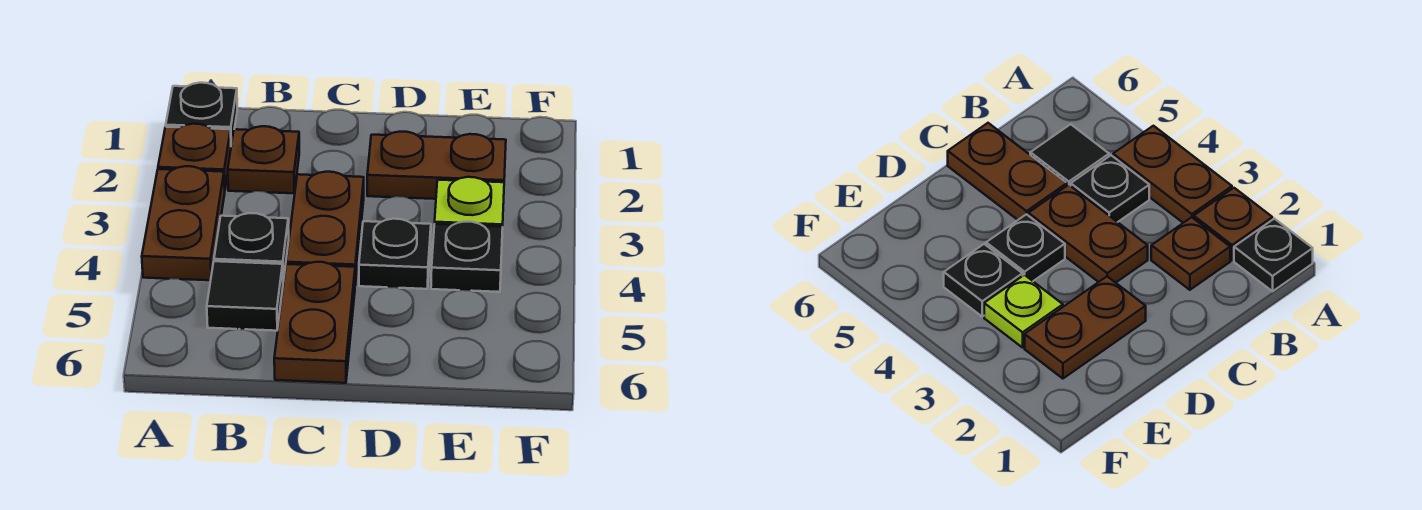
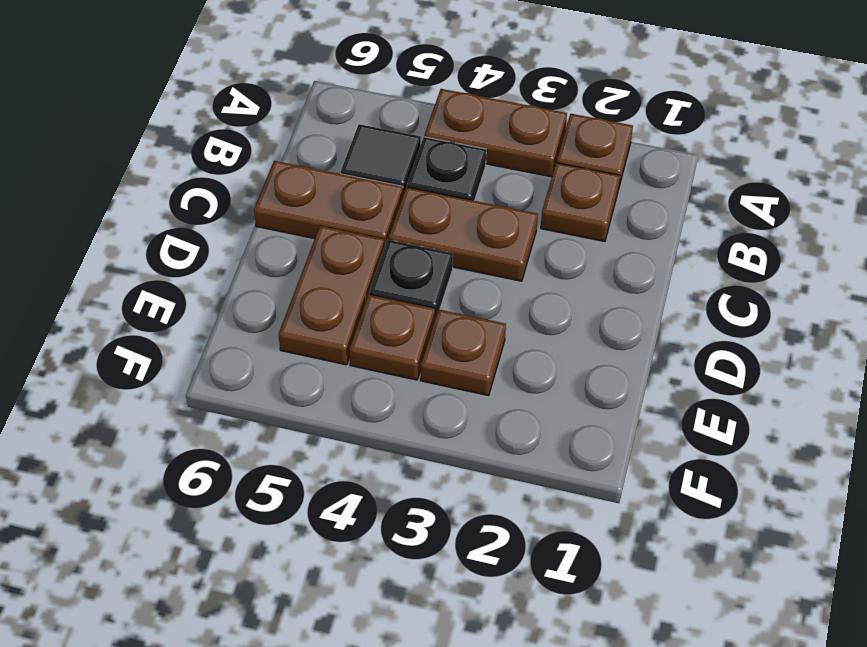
black plate A1 level 1 -> none
brown plate D2:E2 level 1 -> brown plate D5:E5 level 1
lime plate E3 level 1 -> brown plate E3 level 1
black plate E4 level 1 -> brown plate E4 level 1

